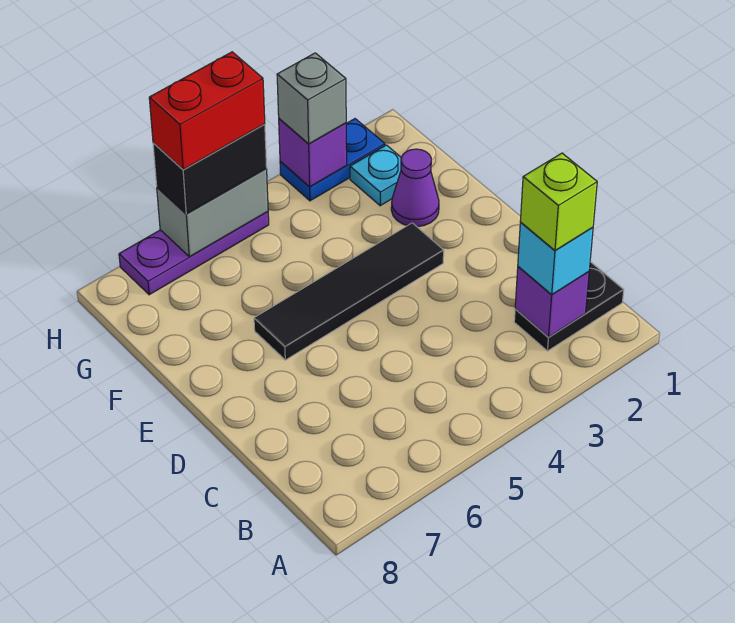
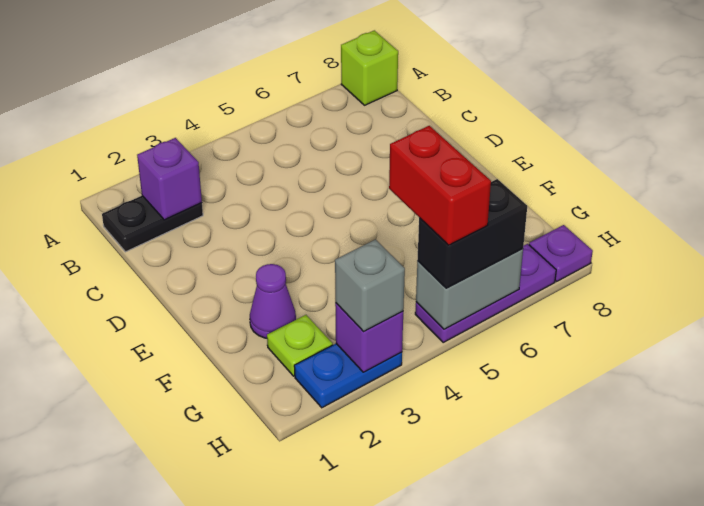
cyan brick B2 level 3 -> none
lime brick B2 level 4 -> lime brick A8 level 1
black tile E3:E6 level 1 -> none
cyan plate G2 level 1 -> lime plate G2 level 1
red brick H5:H6 level 4 -> red brick G5:H5 level 4
none -> purple plate H8 level 1

